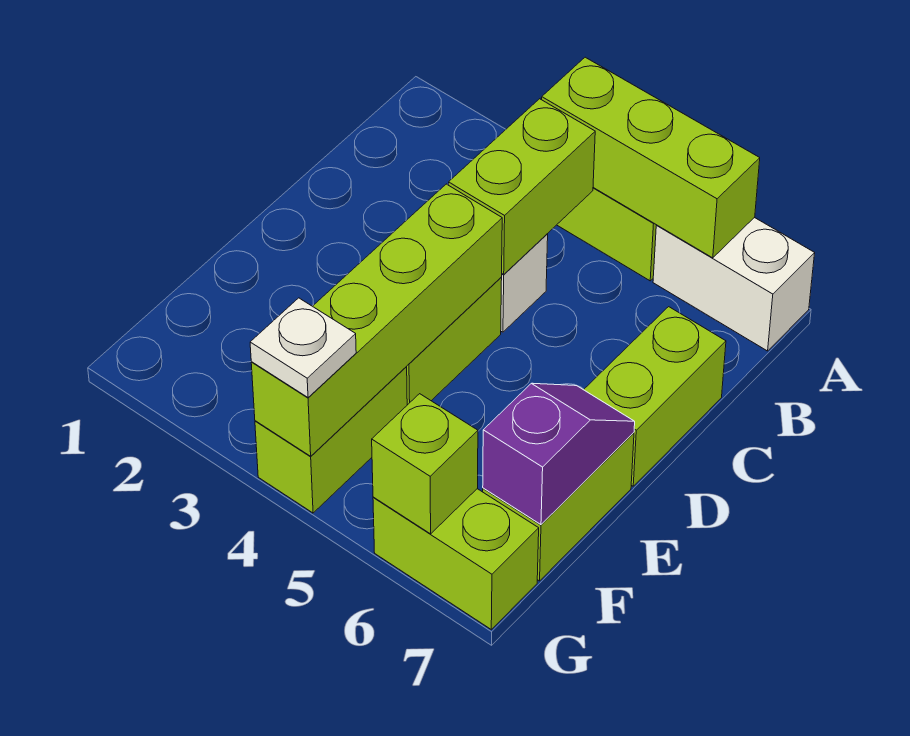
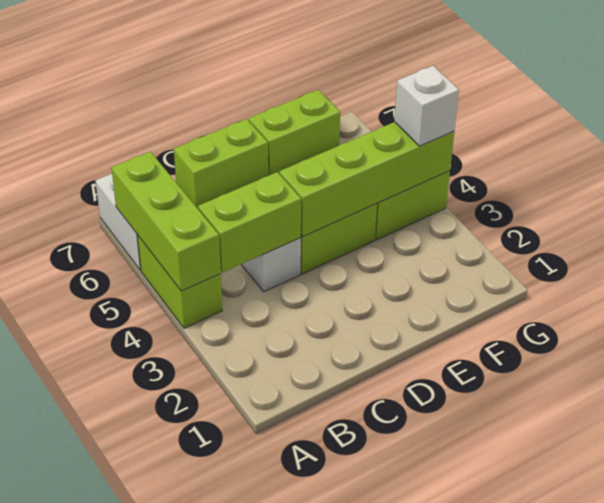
purple slope E7:F7 level 2 top F -> none
white plate G4 level 3 -> white brick G4 level 3
lime brick G6:G7 level 1 -> none
lime brick G6 level 2 -> none

